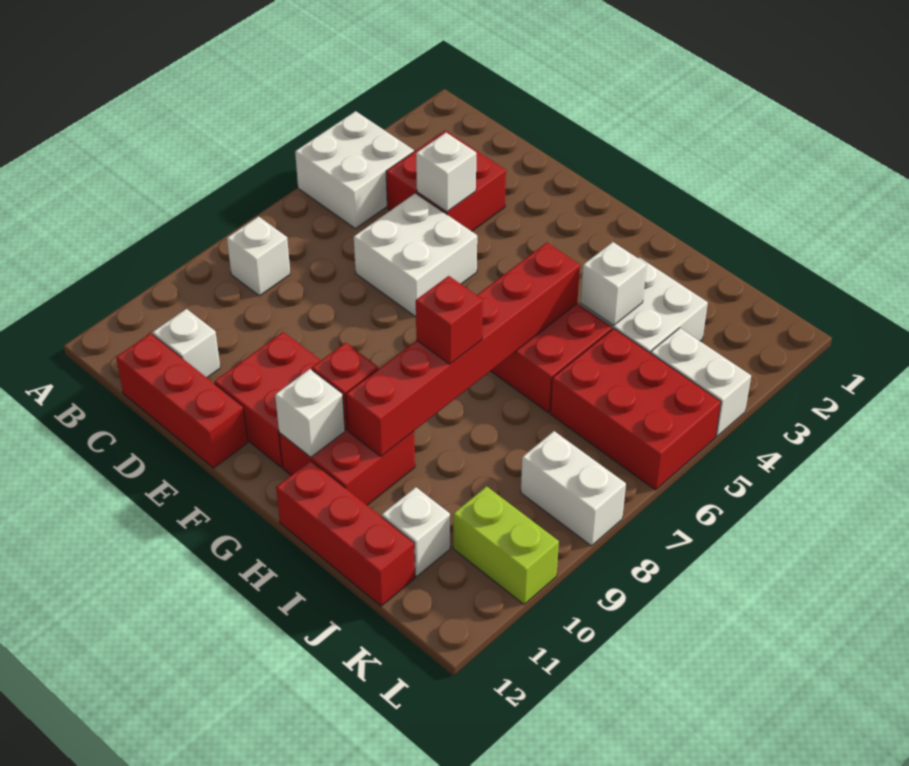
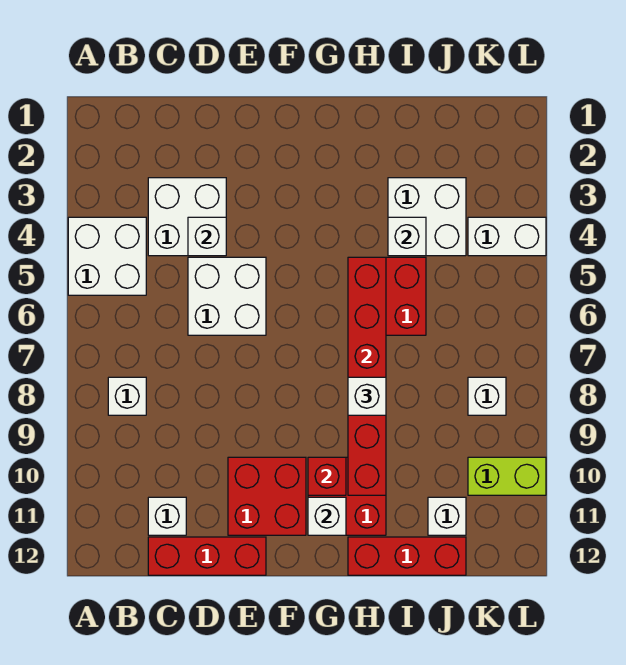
red brick C3:D4 level 1 -> white brick C3:D4 level 1
red brick H8 level 3 -> white brick H8 level 3
red brick J5:L6 level 1 -> none
white brick K8:L8 level 1 -> white brick K8 level 1

